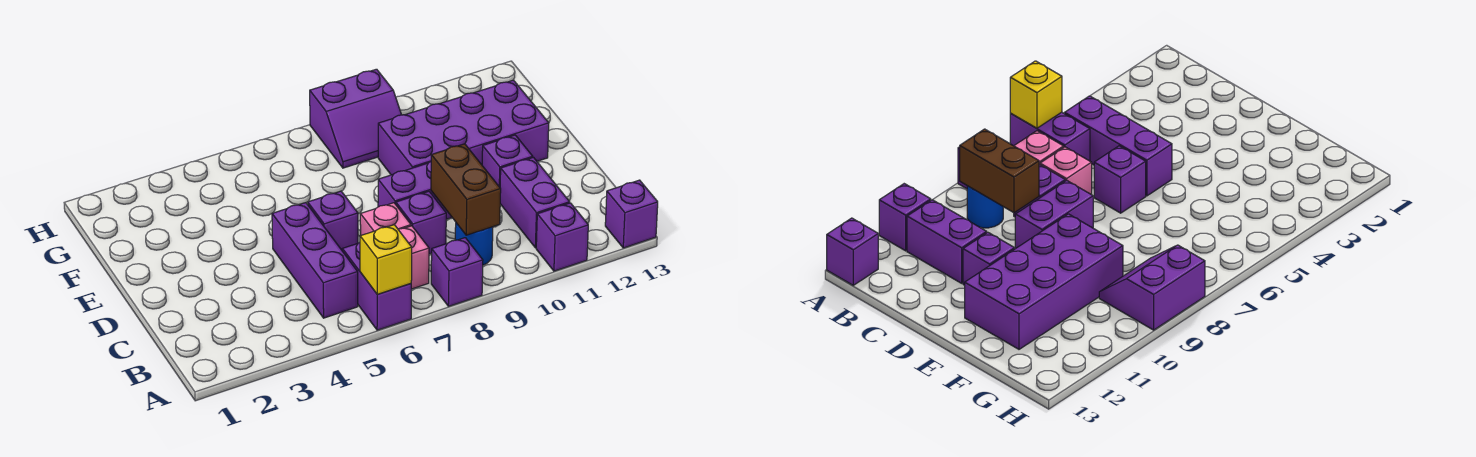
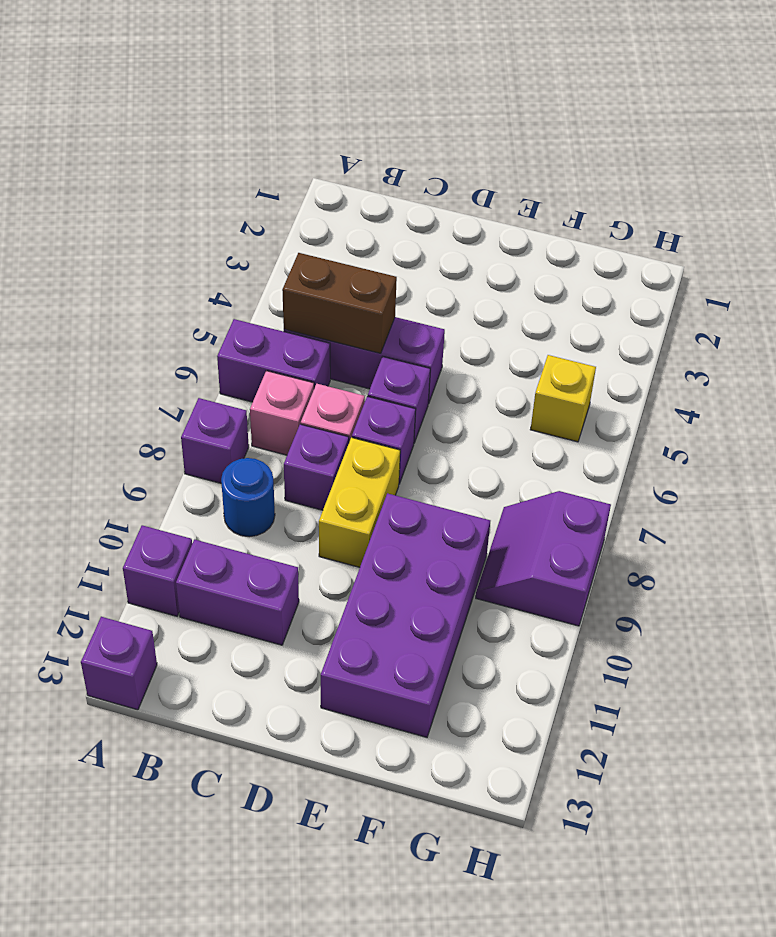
yellow brick A6 level 2 -> yellow brick G5 level 1
brown brick B9:C9 level 2 -> brown brick B5:C5 level 2
purple brick D8:D9 level 1 -> yellow brick D8:D9 level 1
purple brick D11 level 1 -> purple brick D7 level 1

